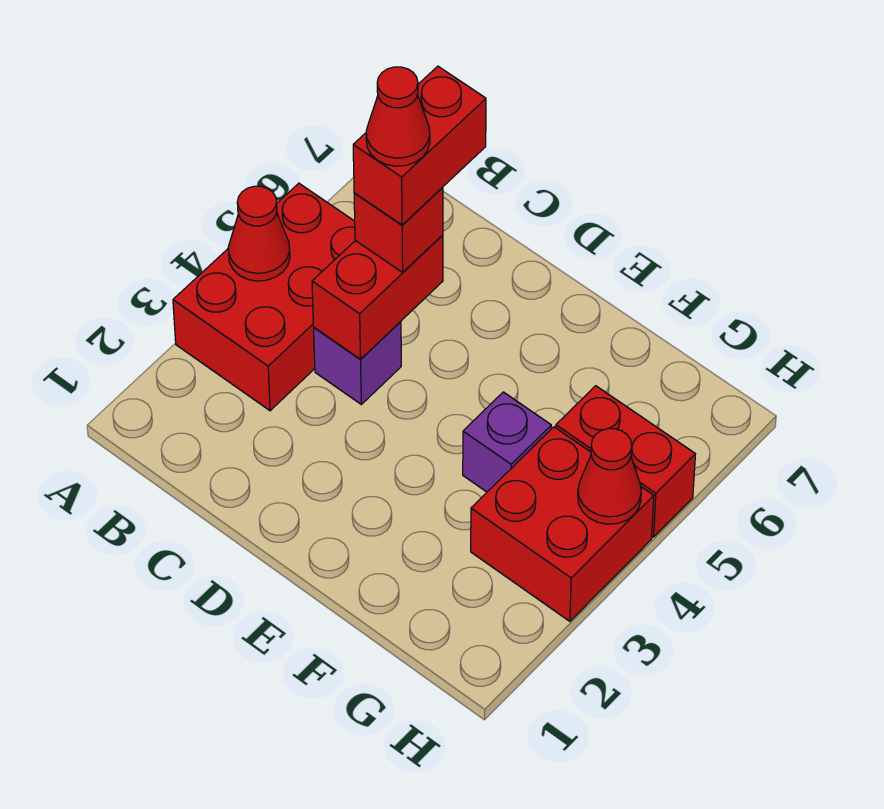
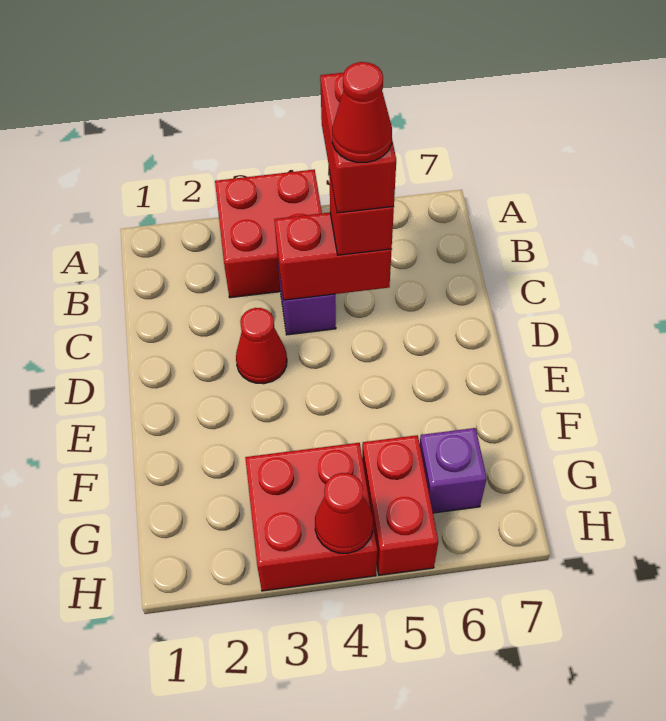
red brick A3:B5 level 1 -> red brick A3:B4 level 1
red cone A4 level 2 -> red cone D3 level 1
red brick C5:C6 level 4 -> red brick B5:C5 level 4
purple brick F4 level 1 -> purple brick G6 level 1

